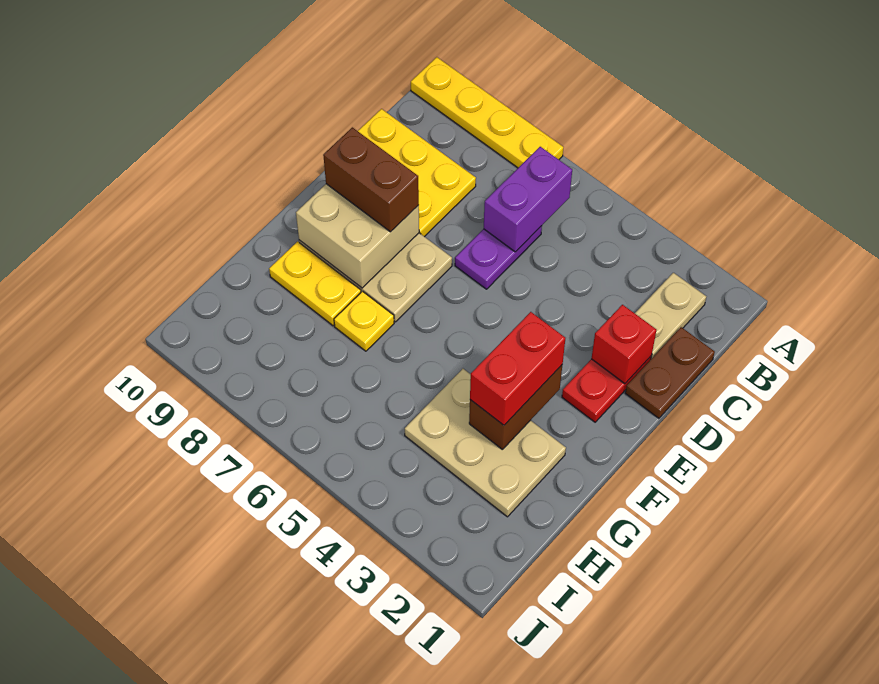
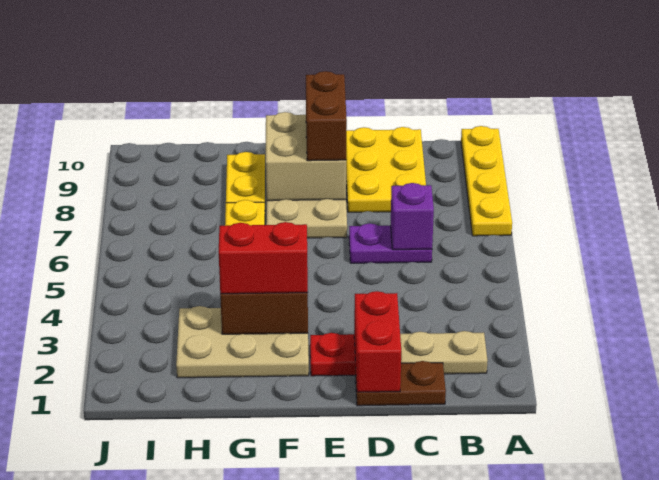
purple brick B6:C6 level 2 -> purple brick C6 level 2
red brick D2 level 2 -> red brick D1:D2 level 2
tan plate G2:H4 level 1 -> tan plate F2:H3 level 1

